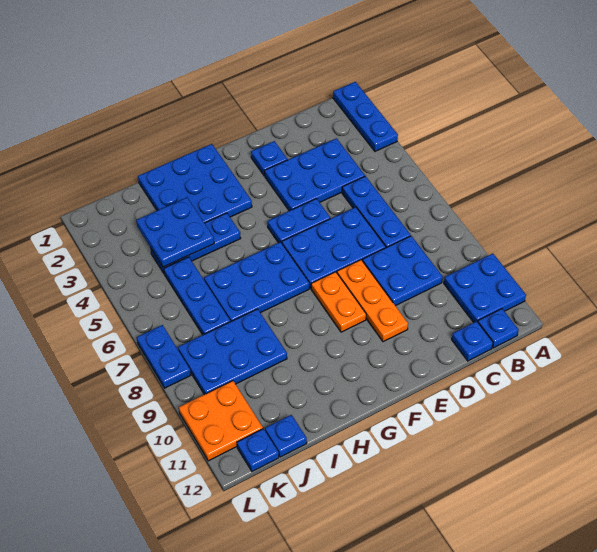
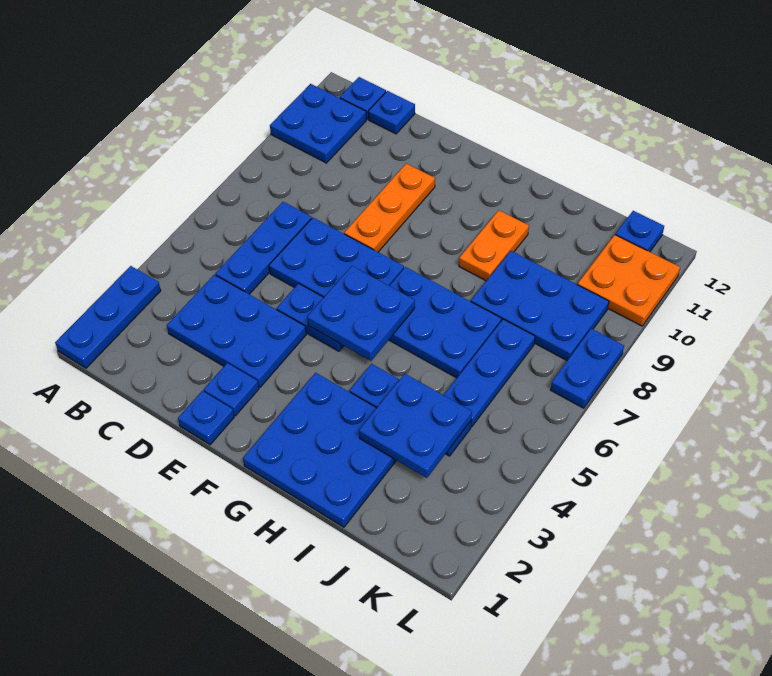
blue plate C8:D9 level 1 -> blue plate F5:G6 level 2
orange plate F8:F9 level 1 -> orange plate H9:H10 level 1
blue plate J12 level 1 -> blue plate E1 level 1

